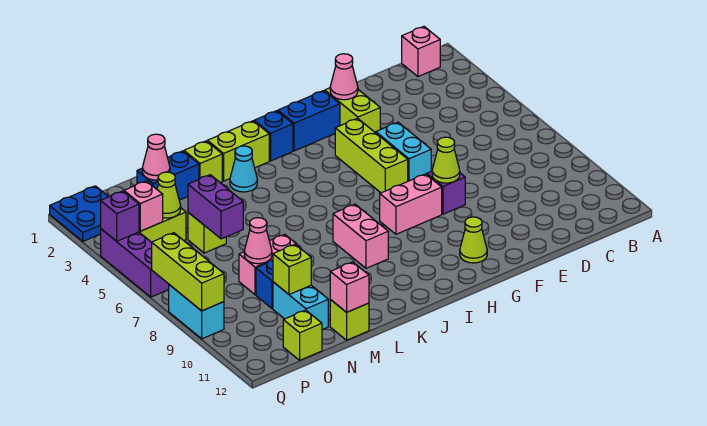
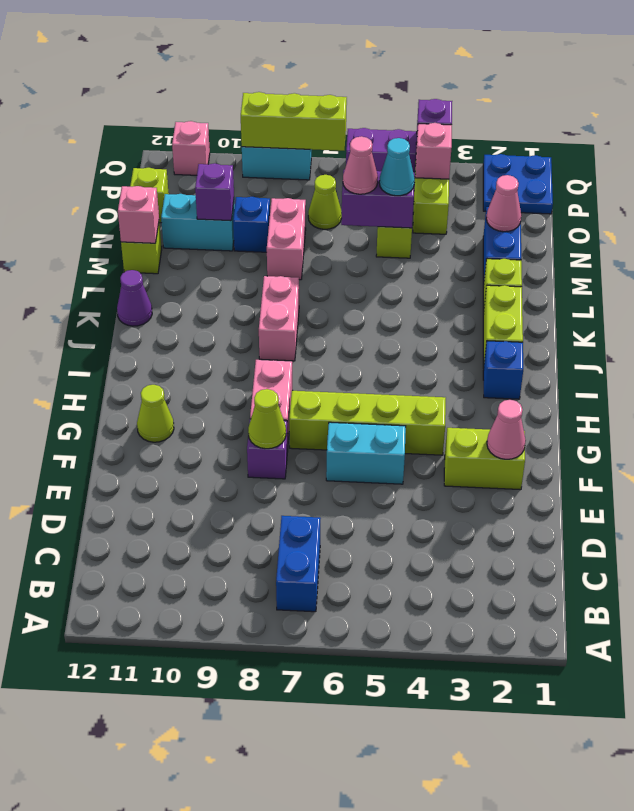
pink brick B1 level 1 -> pink brick Q11 level 1
blue brick G2:H2 level 1 -> blue brick B7:C7 level 1
lime brick G4:G6 level 1 -> lime brick G4:G7 level 1
pink brick J8:J9 level 1 -> pink brick J8:K8 level 1
cyan cone K3 level 1 -> cyan cone N5 level 3
none -> purple cone K12 level 1
pink cone N8 level 2 -> pink cone N6 level 3
lime brick N10 level 2 -> purple brick N10 level 2
lime cone O4 level 2 -> lime cone O7 level 1

